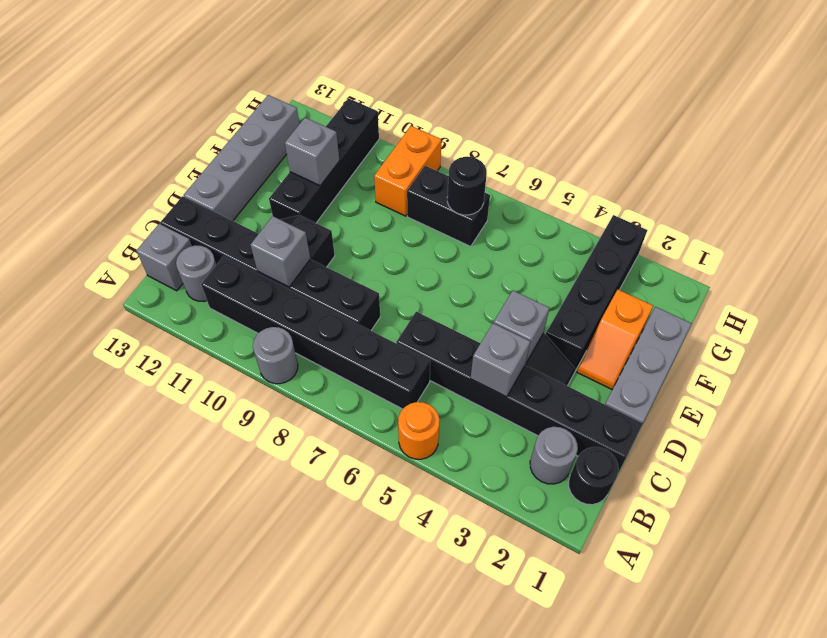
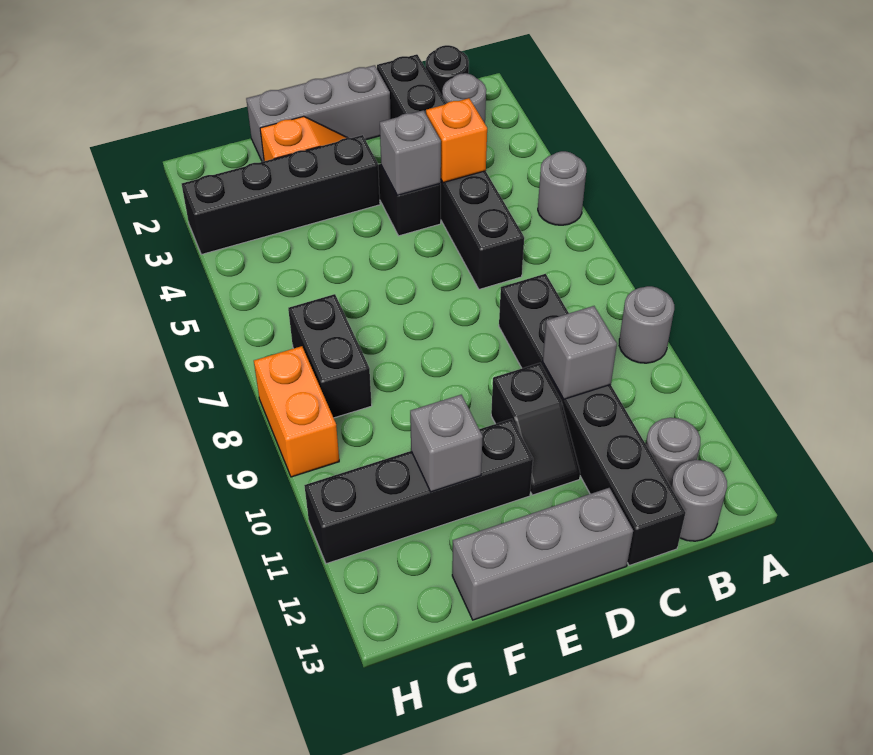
orange round brick A5 level 1 -> grey round brick A5 level 1
black brick B6:B11 level 1 -> none
grey brick B13 level 1 -> grey round brick B13 level 1
grey brick C4 level 2 -> orange brick C4 level 2
grey brick D13:G13 level 1 -> grey brick D13:F13 level 1
black round brick G7 level 2 -> none
orange brick G9:H9 level 1 -> orange brick H8:H9 level 1

